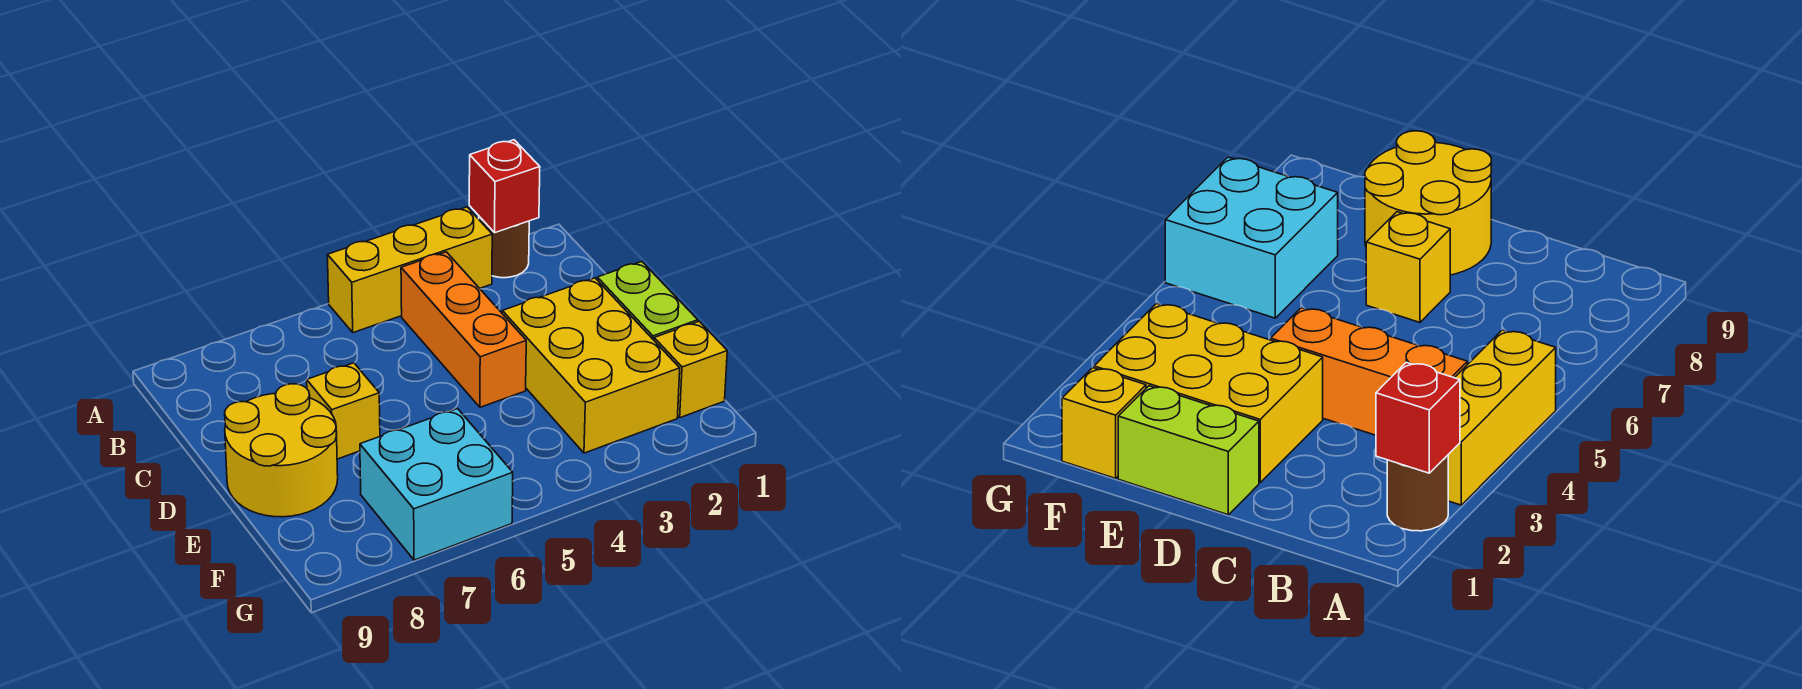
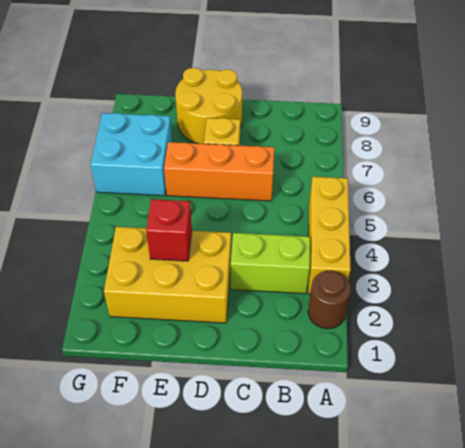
red brick A2 level 2 -> red brick E3 level 2
orange brick B4:D4 level 1 -> orange brick C6:E6 level 1
lime brick D1:E1 level 1 -> lime brick B3:C3 level 1
yellow brick F1 level 1 -> none

